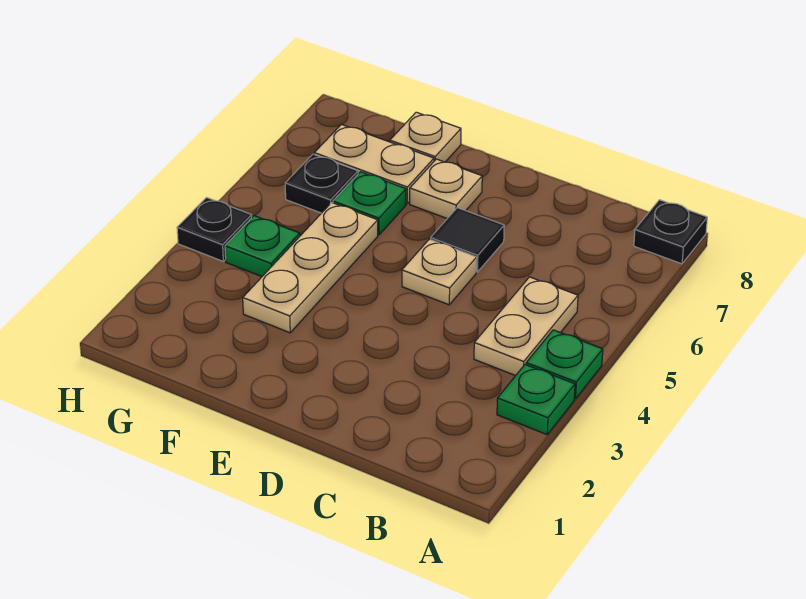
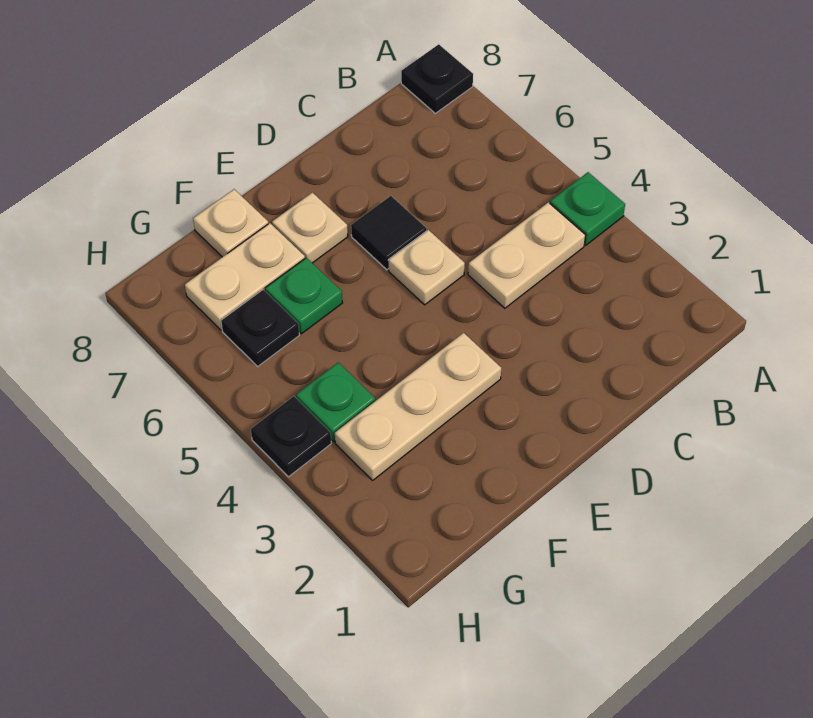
green plate A3 level 1 -> none
tan plate B4:B5 level 1 -> tan plate B4:C4 level 1
tan plate F3:F5 level 1 -> tan plate E3:G3 level 1

